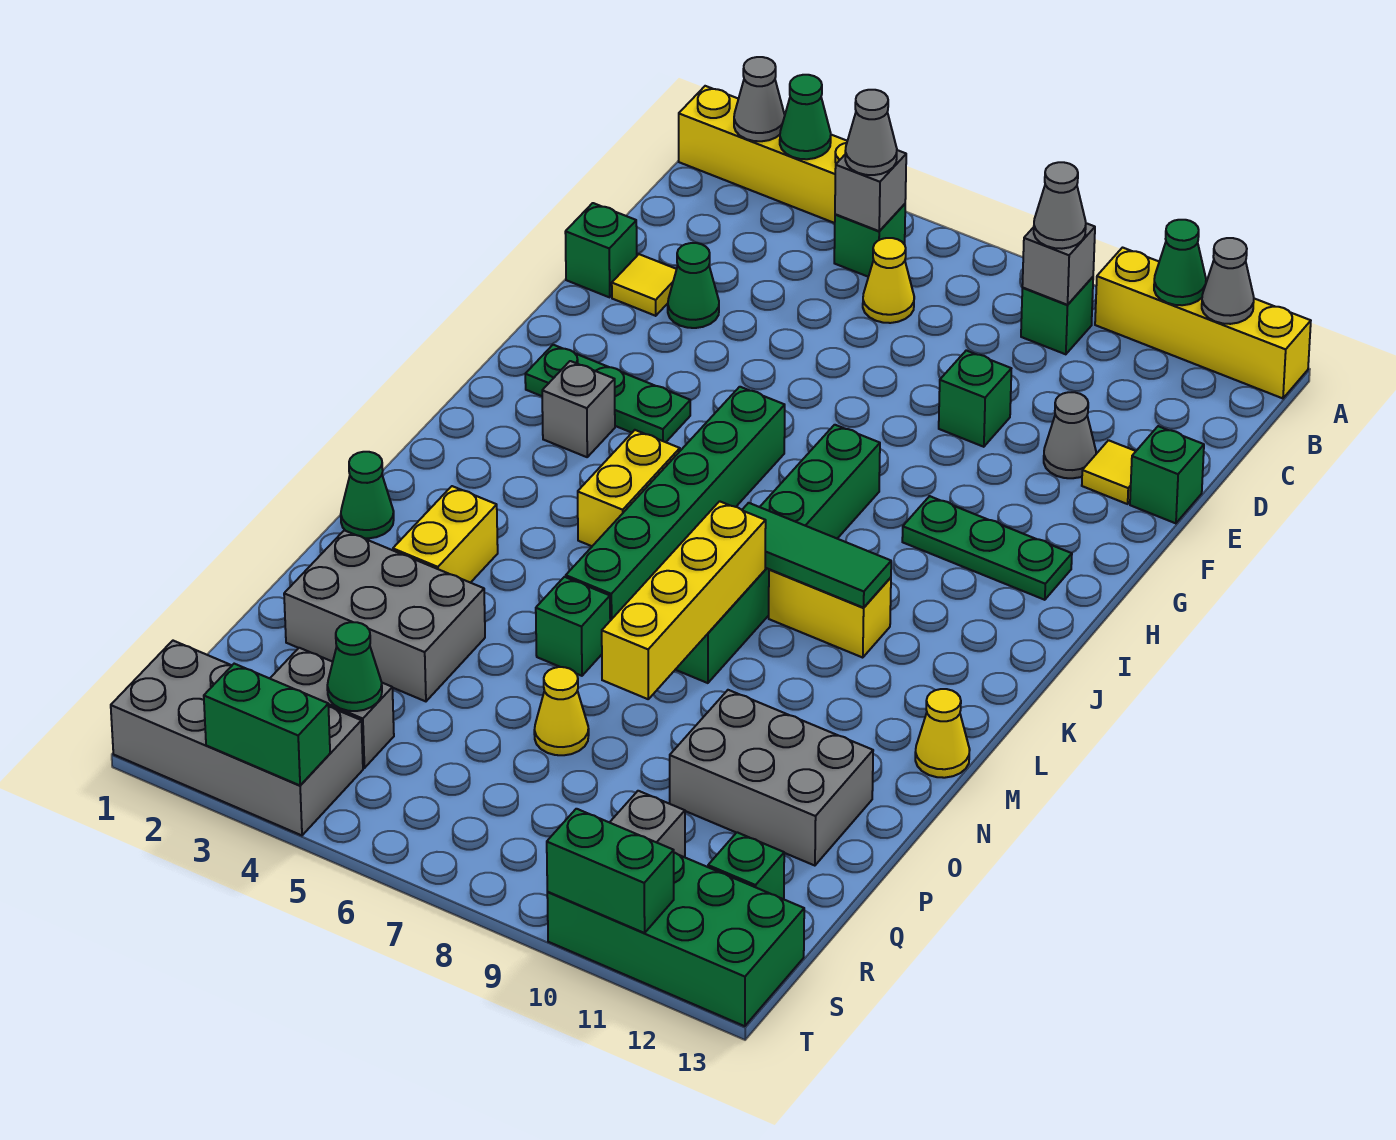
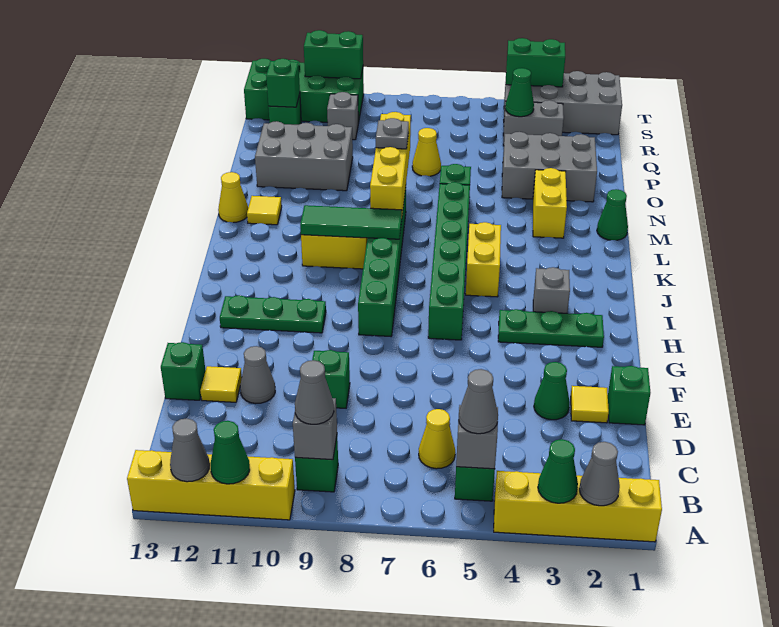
none -> yellow tile M12 level 1
none -> grey plate N8 level 3
none -> green brick R12 level 2

